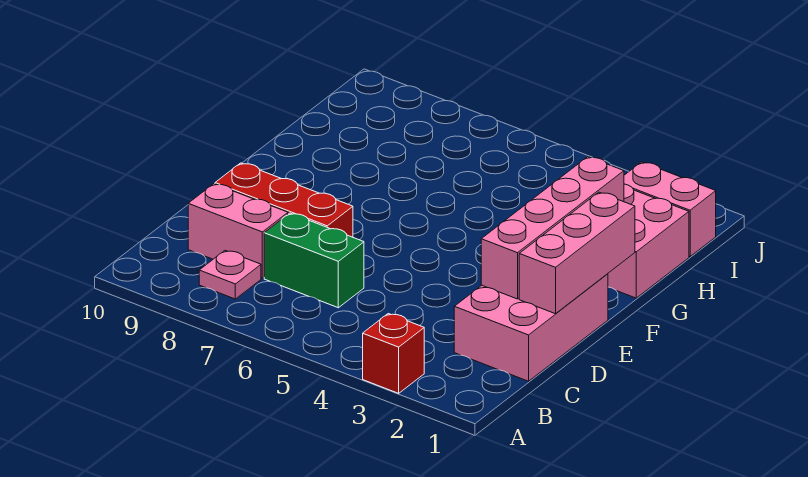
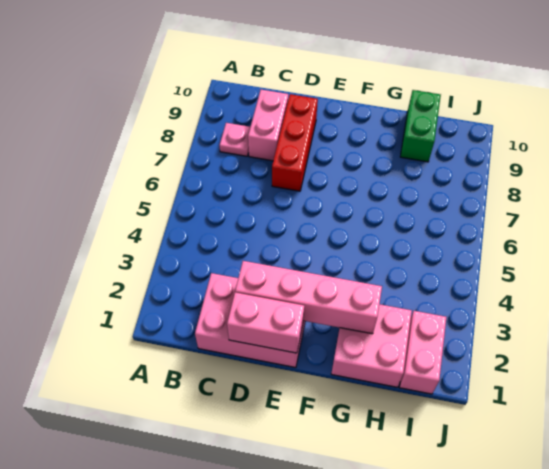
red brick A3 level 1 -> none
green brick C6:C7 level 1 -> green brick H9:H10 level 1
pink brick D1:F1 level 2 -> pink brick D1:E1 level 2

